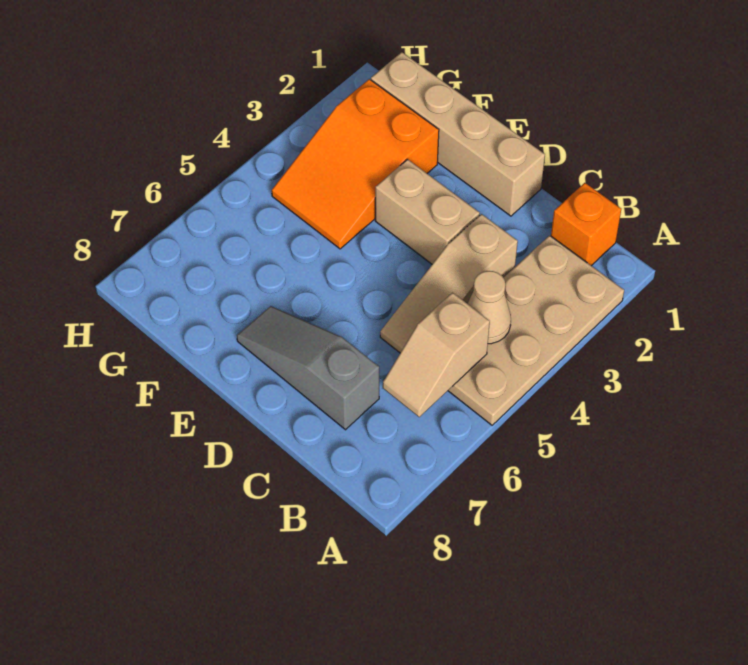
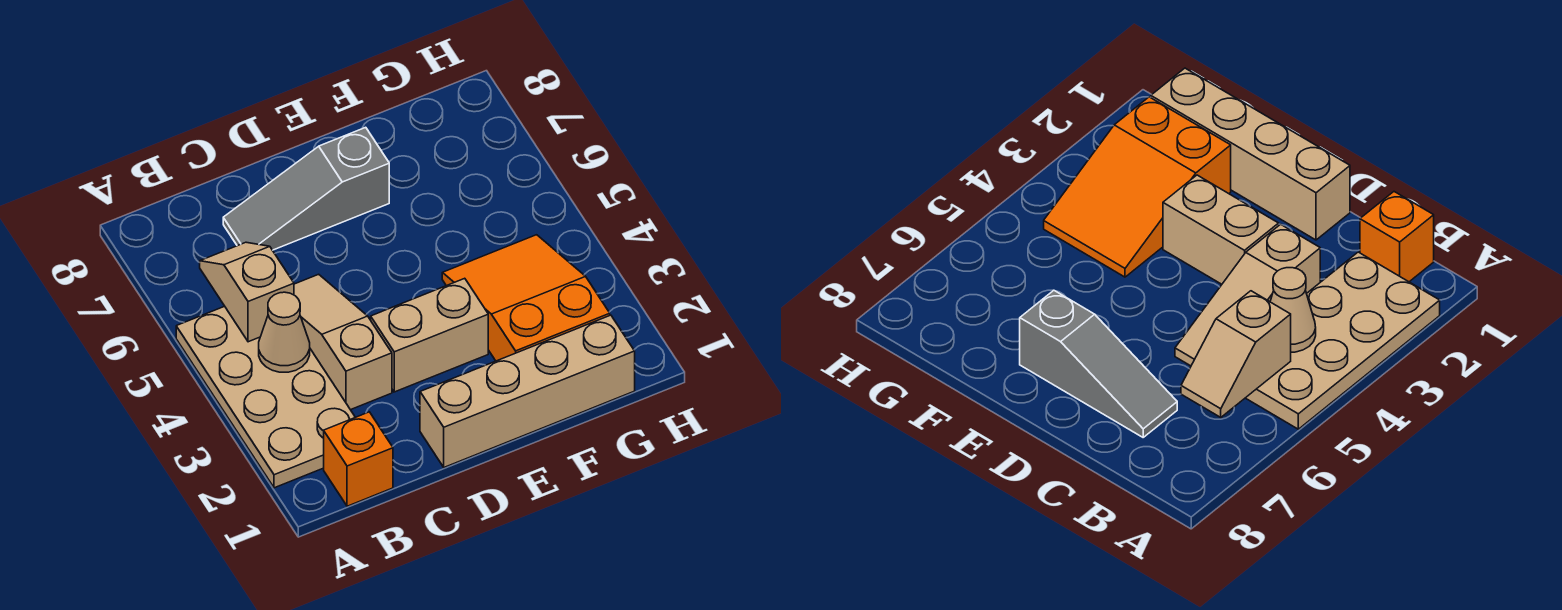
grey slope C7:E7 level 1 top C -> grey slope C7:E7 level 1 top E

